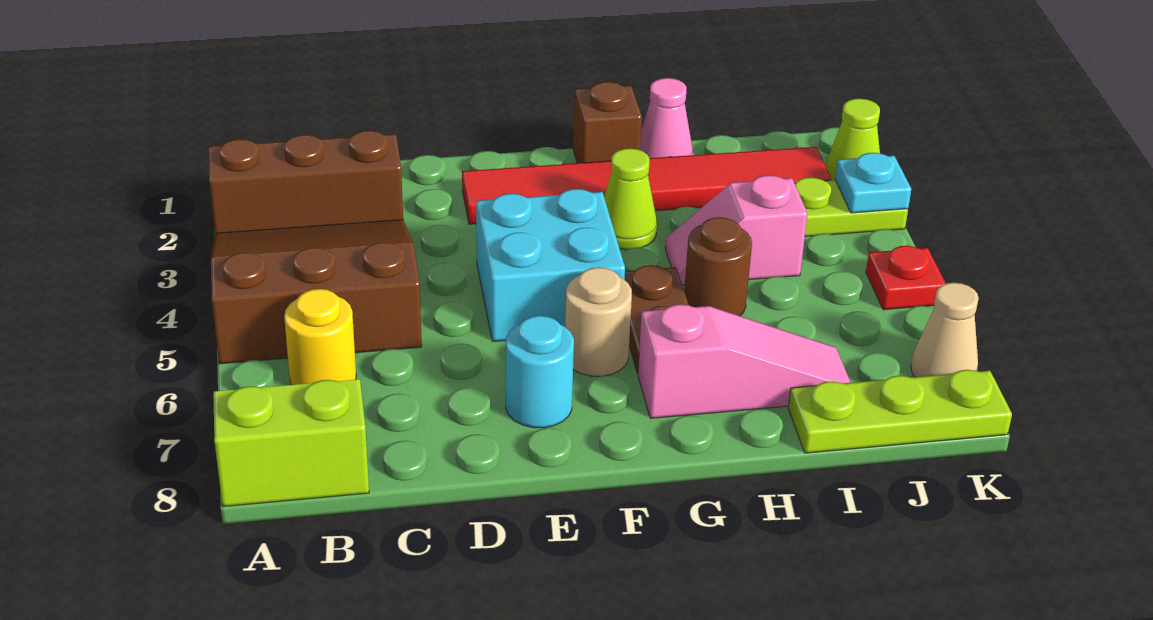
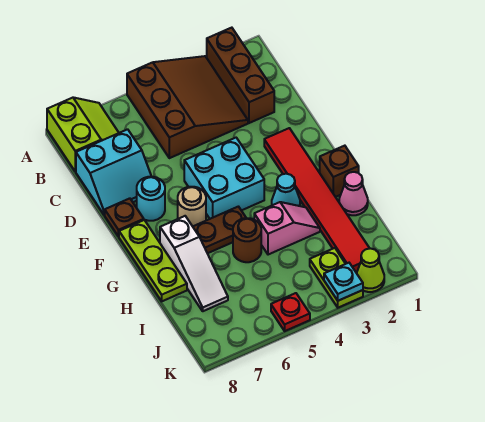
yellow round brick B6 level 1 -> none
none -> cyan slope C7:D8 level 1 top C
none -> brown plate E8 level 1
lime cone G3 level 1 -> cyan cone G3 level 1
pink slope G7:I7 level 1 top G -> white slope G7:I7 level 1 top G
pink slope H4:I4 level 1 top I -> pink slope H3:H4 level 1 top 4
lime plate I8:K8 level 1 -> lime plate F8:H8 level 1
tan cone K7 level 1 -> none

